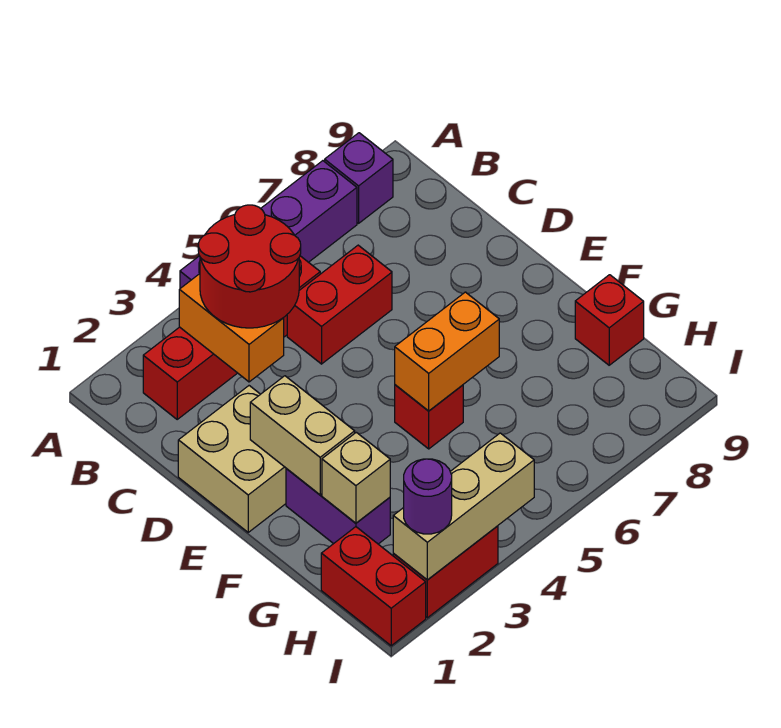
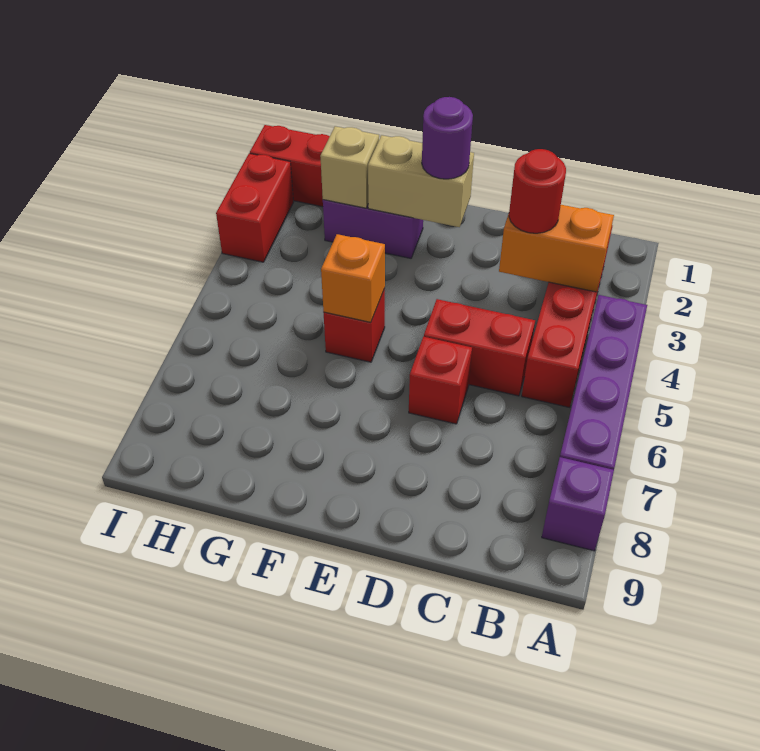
red round brick B3:C4 level 3 -> red round brick C3 level 3
red brick C5:C6 level 1 -> red brick C5:D5 level 1
tan brick D1:E2 level 1 -> none
orange brick F5:F6 level 2 -> orange brick F5 level 2
red brick G9 level 1 -> red brick D6 level 1
tan brick I2:I4 level 2 -> none
purple round brick I2 level 3 -> purple round brick E2 level 3

